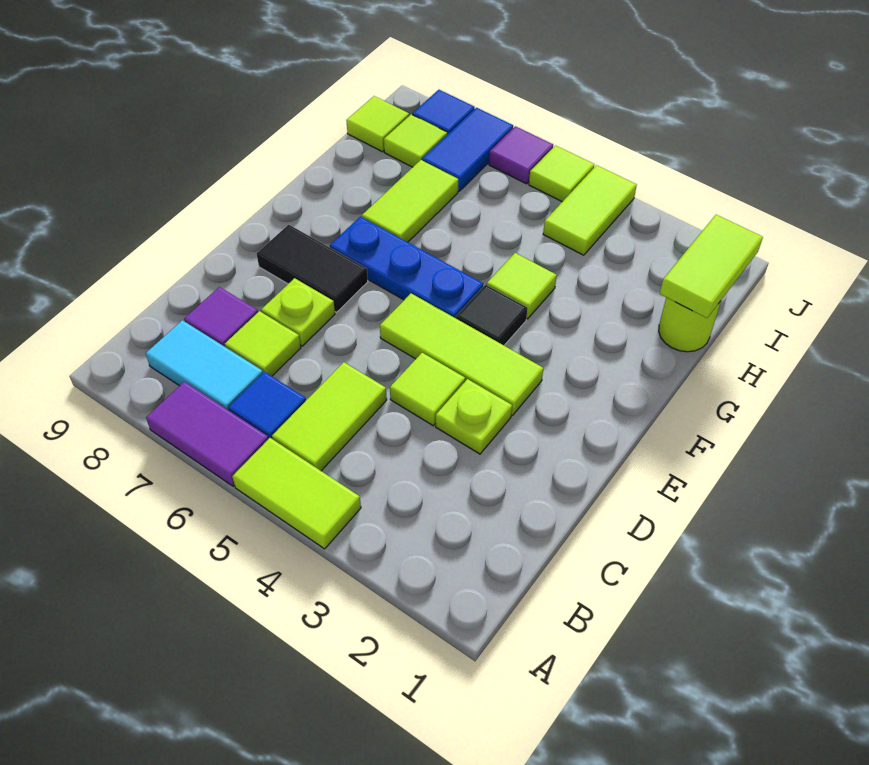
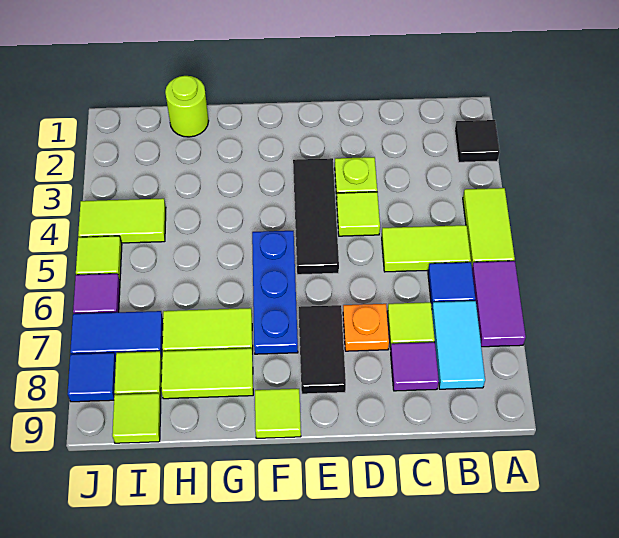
lime plate D7 level 1 -> orange plate D7 level 1
lime tile E3:E5 level 1 -> black tile E3:E5 level 1
black tile F4 level 1 -> black tile A2 level 1
lime tile G4 level 1 -> lime tile F9 level 1
lime tile H1:I1 level 2 -> lime tile G8:H8 level 1

